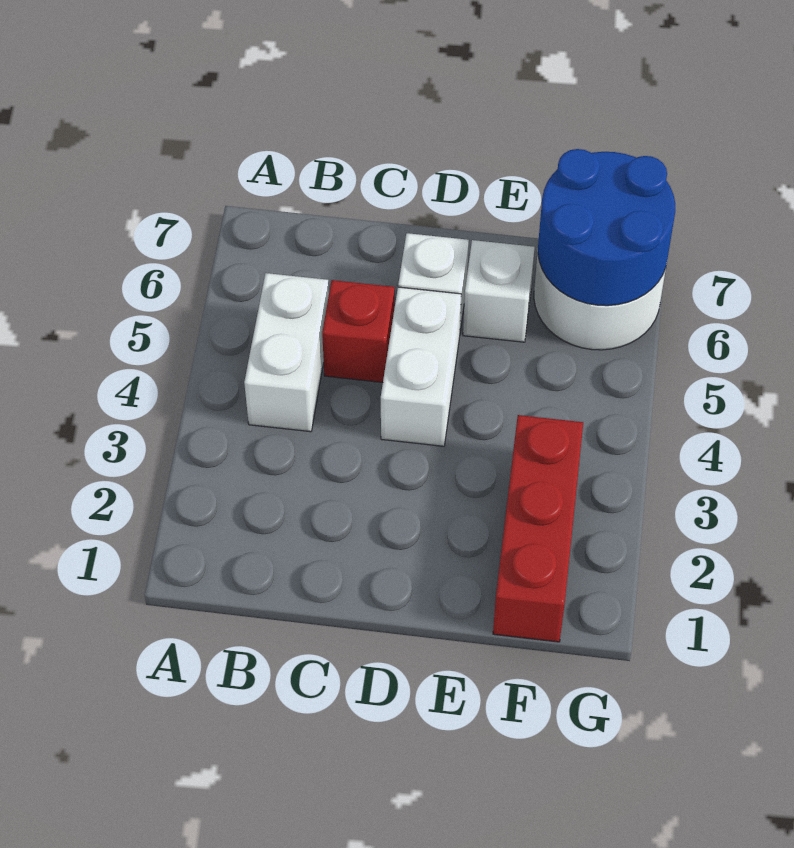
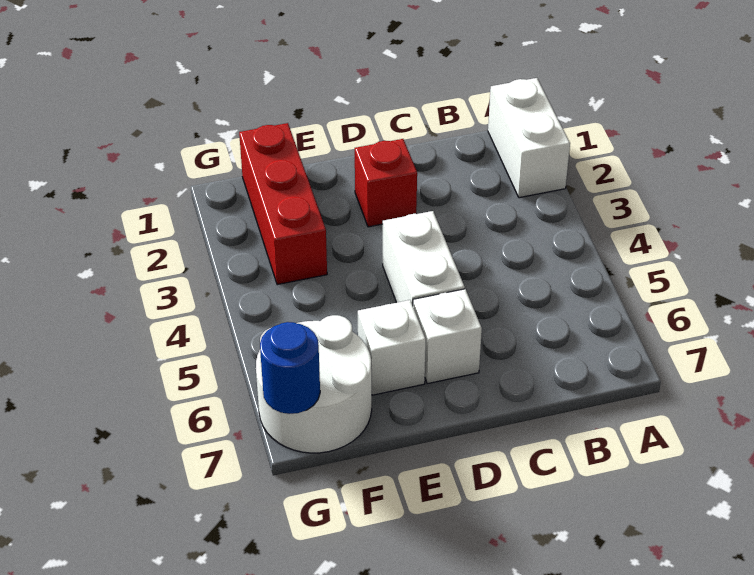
white brick B4:B5 level 1 -> white brick A1:A2 level 1
red brick C5 level 1 -> red brick D2 level 1
blue round brick F6:G7 level 2 -> blue round brick G7 level 2

